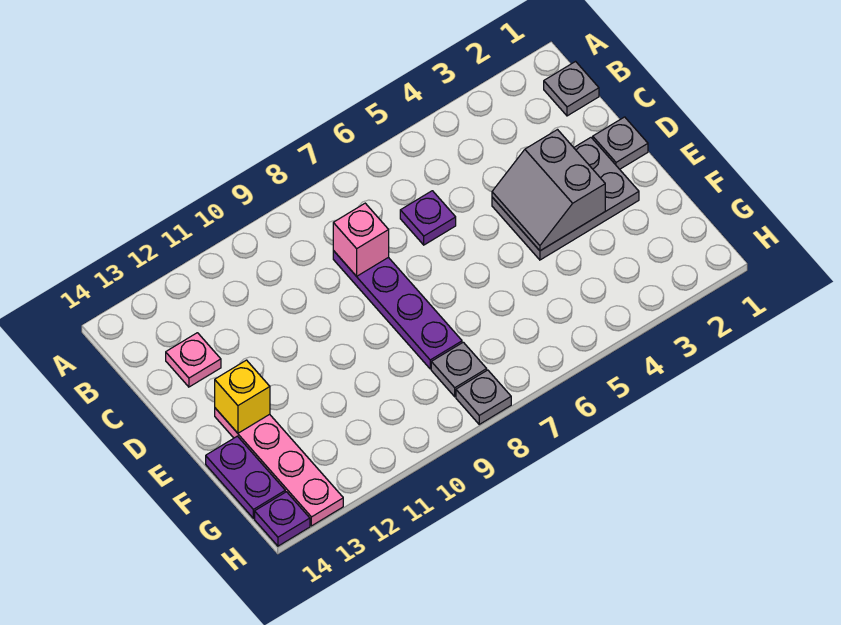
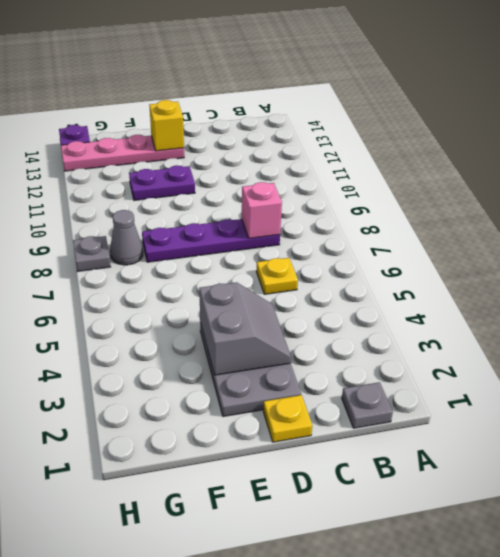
purple plate C6 level 1 -> yellow plate C6 level 1
pink plate C13 level 1 -> none
grey plate D1 level 1 -> yellow plate D1 level 1
grey slope D3:E4 level 2 top 3 -> grey slope D3:E4 level 2 top E
purple plate F14:G14 level 1 -> purple plate E11:F11 level 1
grey plate G8 level 1 -> grey cone G8 level 1

